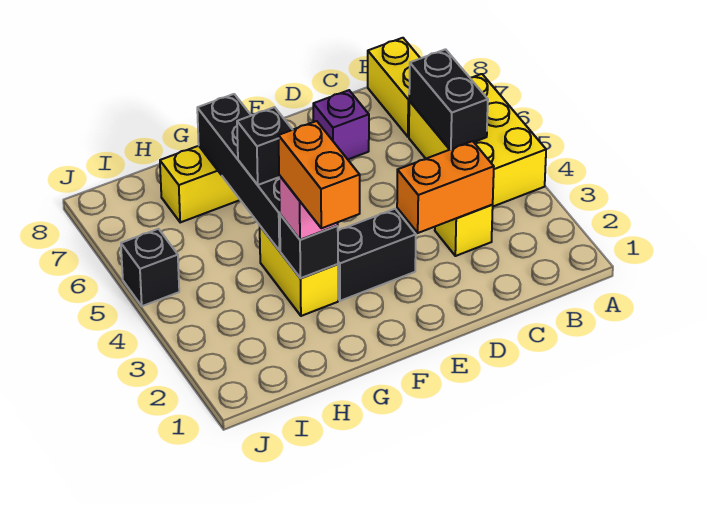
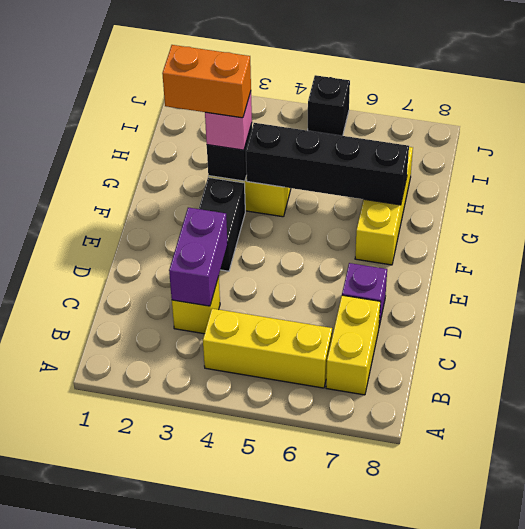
yellow brick A4:B6 level 1 -> yellow brick B4:B6 level 1
black brick B5:B6 level 2 -> none
yellow brick B7:B8 level 1 -> yellow brick B7:C7 level 1
orange brick C3:D3 level 2 -> purple brick C3:D3 level 2
black brick G5 level 3 -> none

